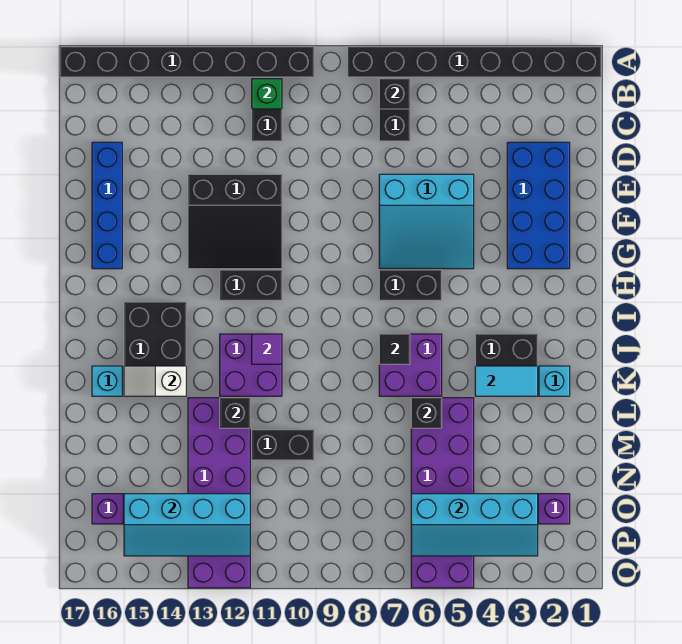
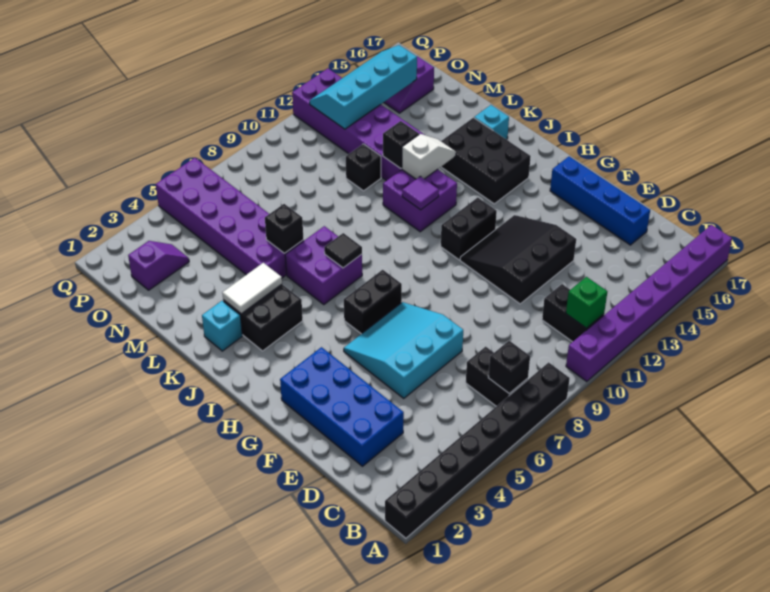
black brick A10:A17 level 1 -> purple brick A10:A17 level 1
cyan tile K3:K4 level 2 -> white tile K3:K4 level 2
white slope K14:K15 level 2 top 14 -> white slope K12:K13 level 2 top 12
black brick M10:M11 level 1 -> black brick M11 level 1
cyan slope O3:P6 level 2 top O -> none

